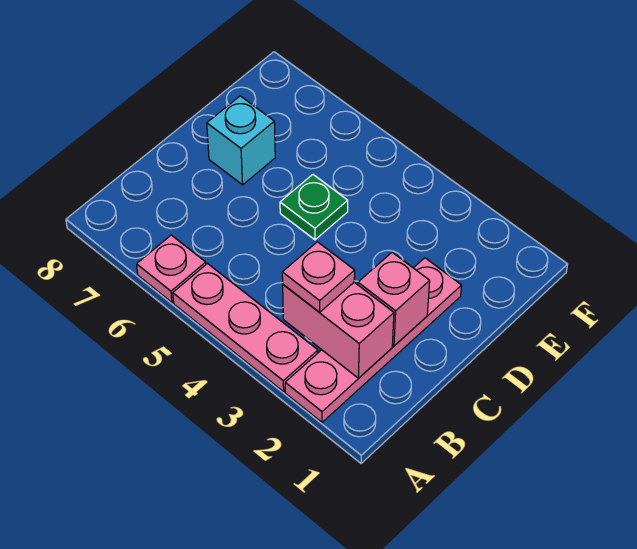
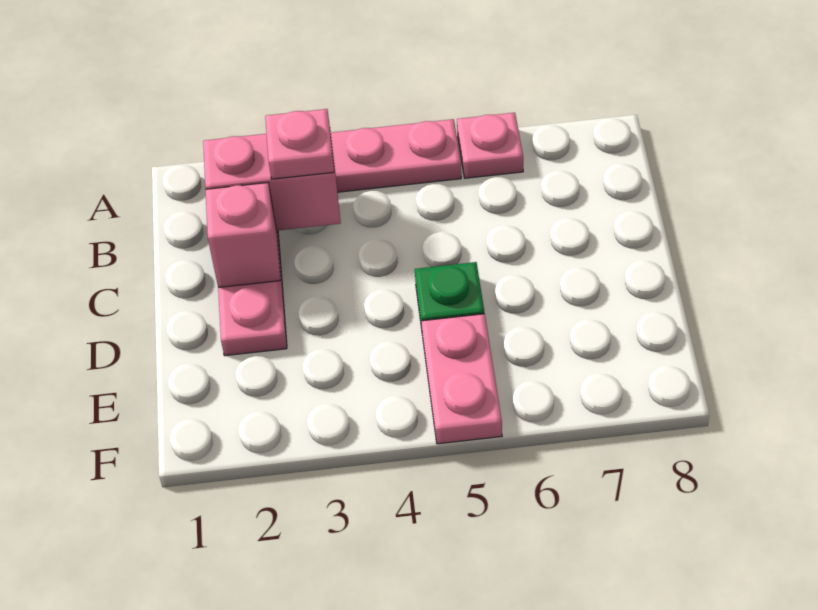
cyan brick D7 level 1 -> none
none -> pink plate E5:F5 level 1

